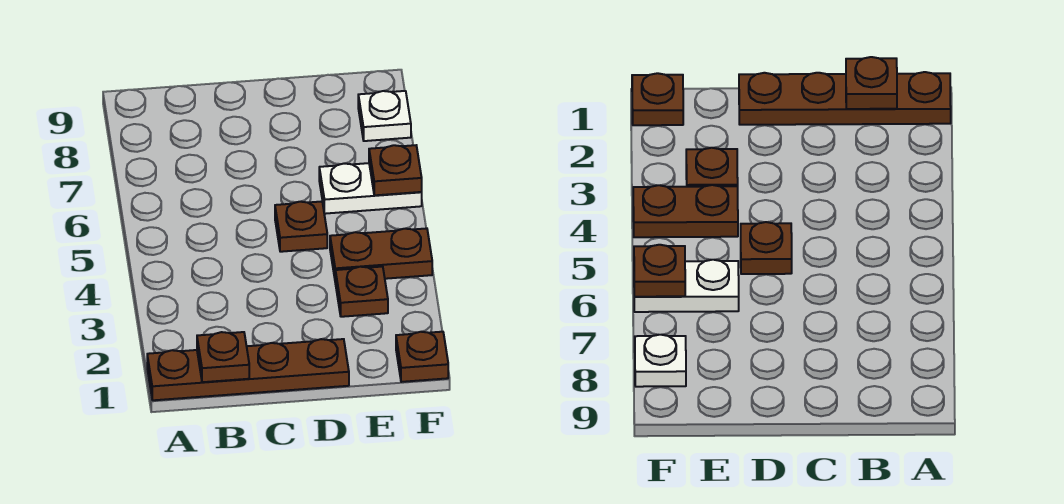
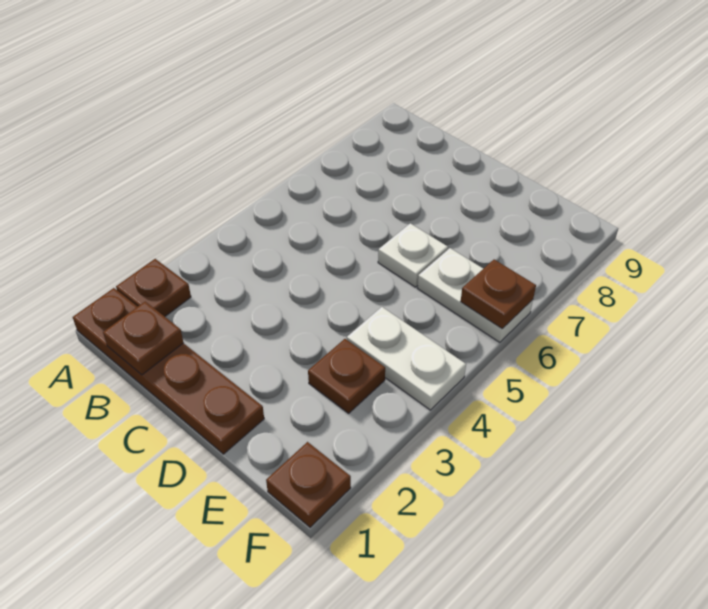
brown plate D5 level 1 -> brown plate A2 level 1
brown plate E4:F4 level 1 -> white plate E4:F4 level 1
white plate F8 level 1 -> white plate D6 level 1

